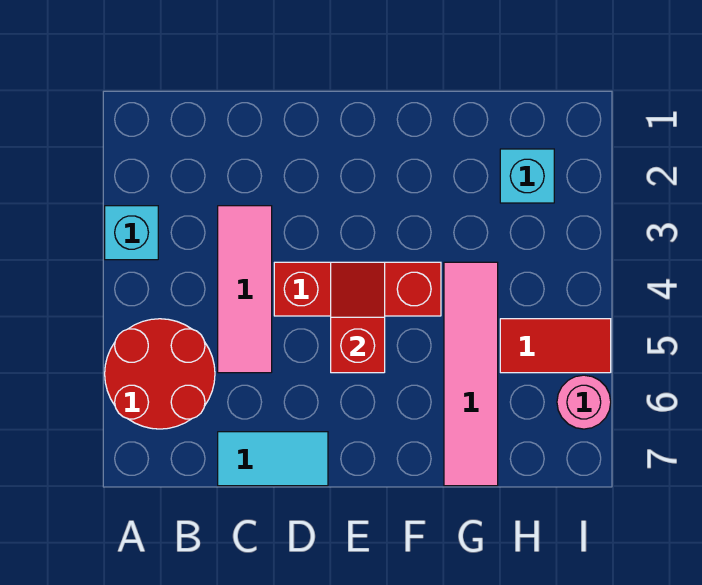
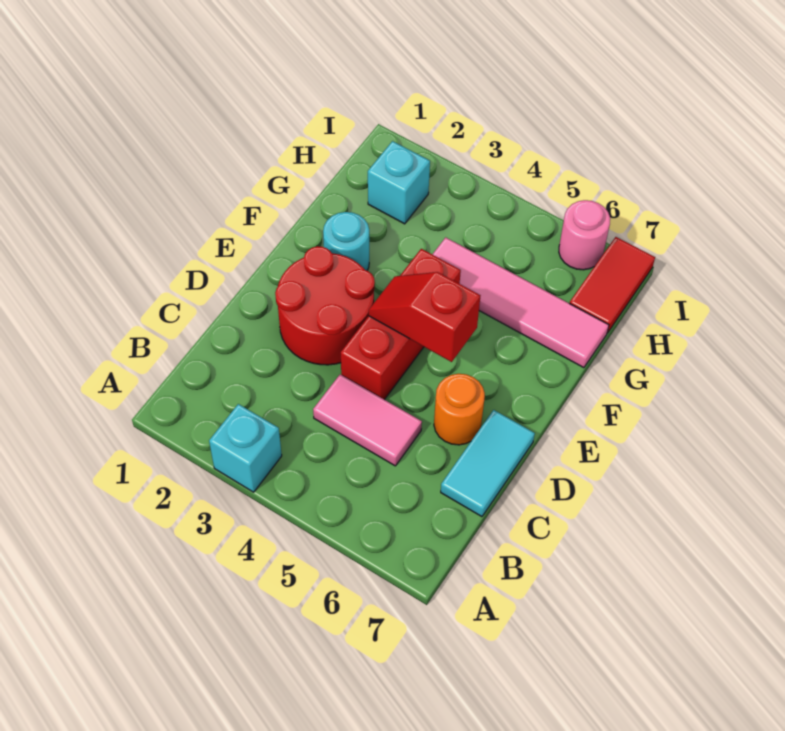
red round brick A5:B6 level 1 -> red round brick D2:E3 level 1
pink tile C3:C5 level 1 -> pink tile C4:C5 level 1
none -> orange round brick D6 level 1
none -> cyan round brick F2 level 1
red tile H5:I5 level 1 -> red tile H7:I7 level 1

